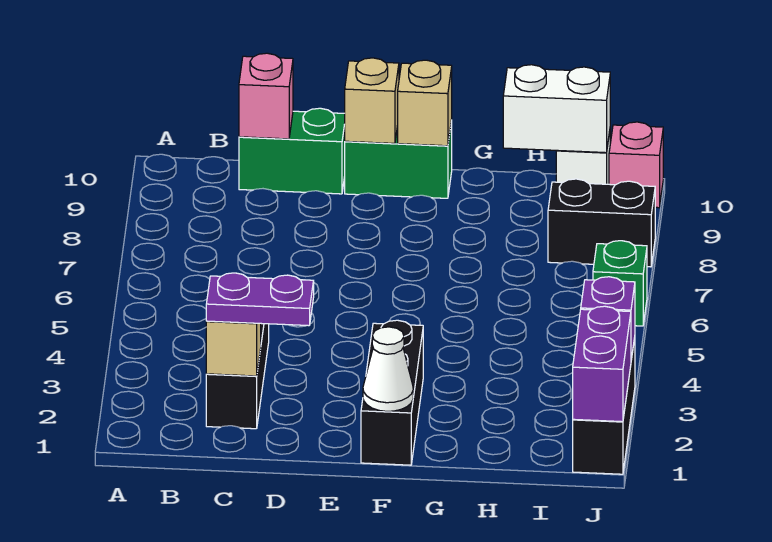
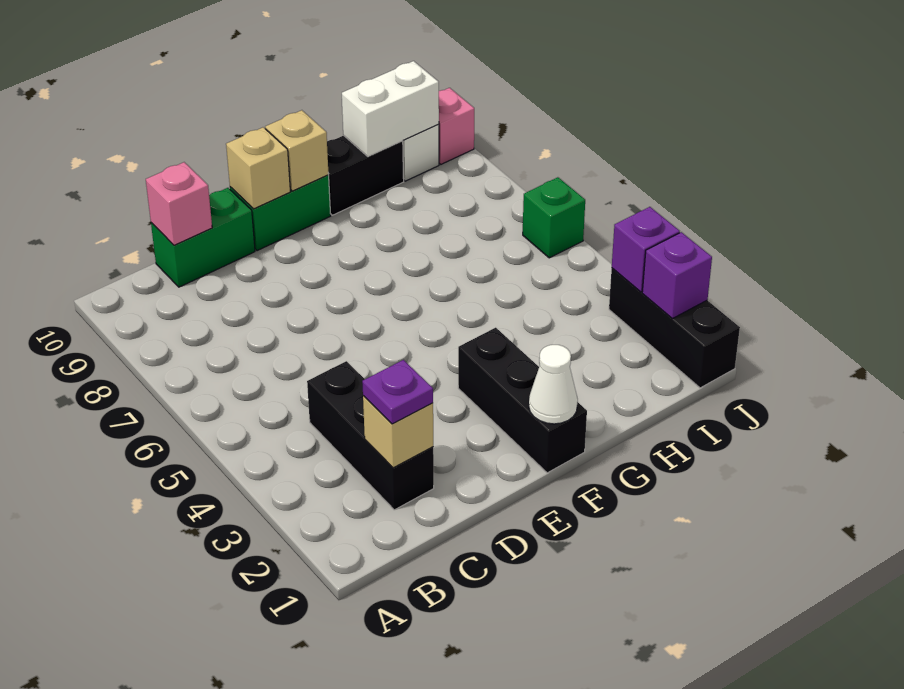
purple plate C2:D2 level 3 -> purple plate C2 level 3
black brick I8:J8 level 1 -> black brick G10:H10 level 1
purple brick J1:J2 level 2 -> purple brick J2 level 2

